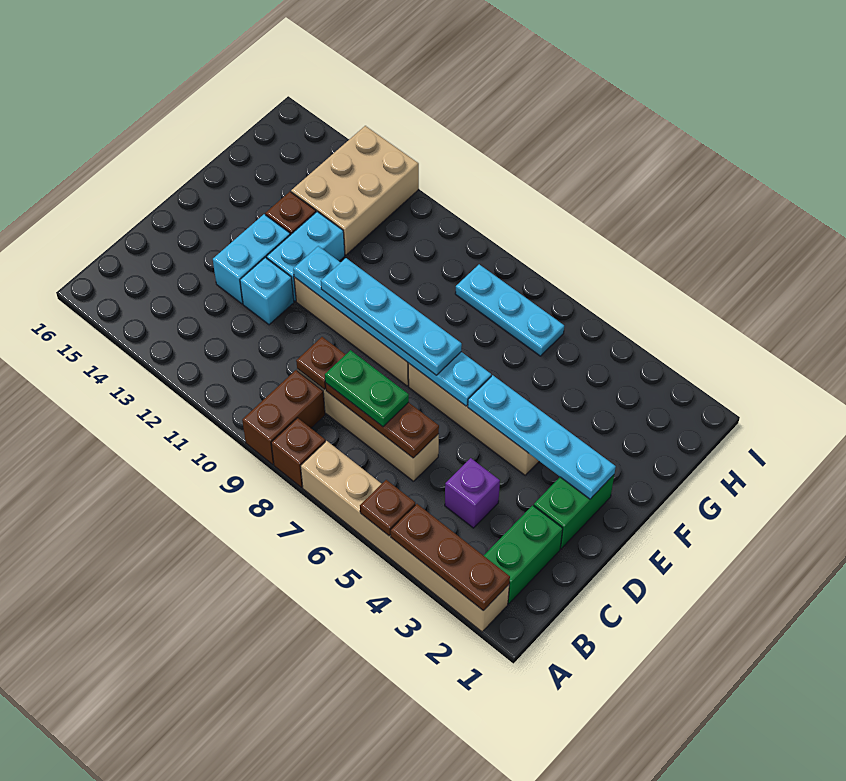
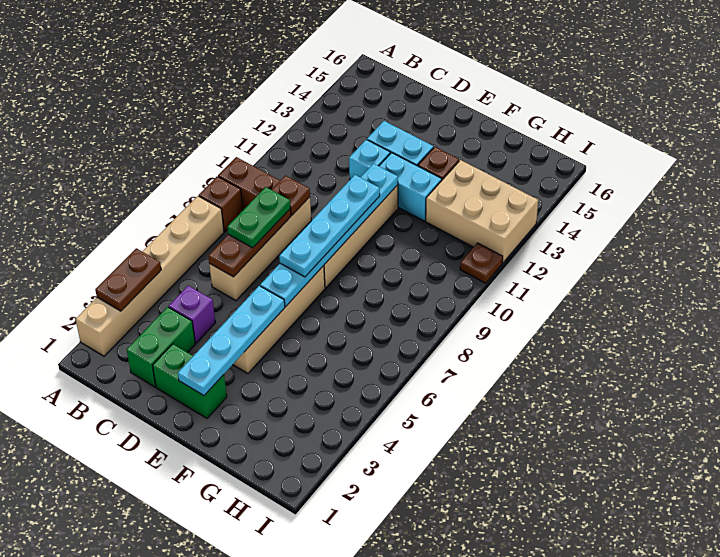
brown plate A2:A4 level 2 -> brown plate A3:A4 level 2
brown plate A5 level 2 -> brown plate I11 level 1
green brick B2:C2 level 1 -> green brick C2:C3 level 1
cyan plate H6:H8 level 1 -> none

